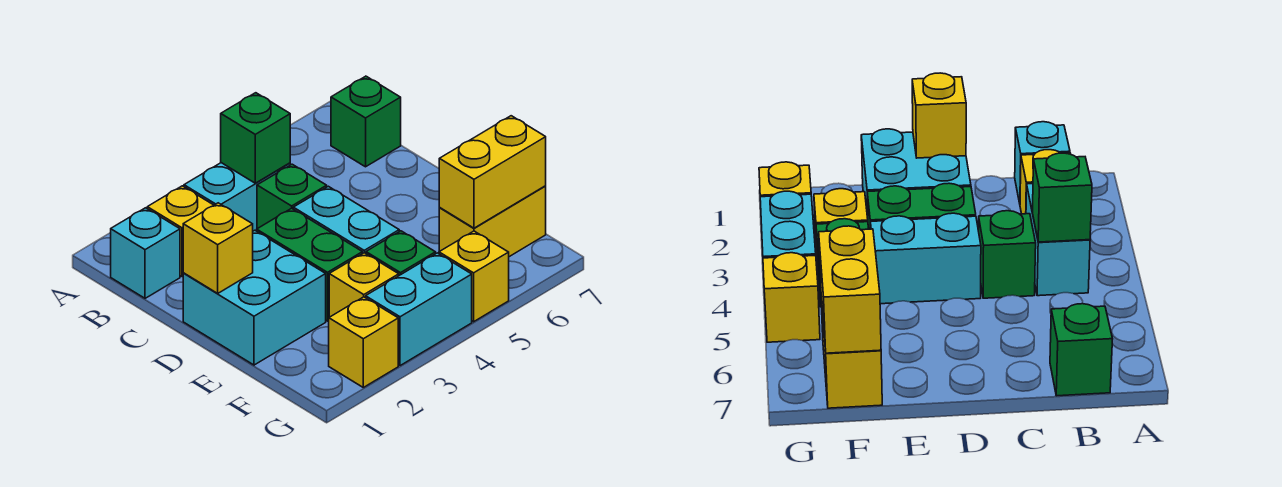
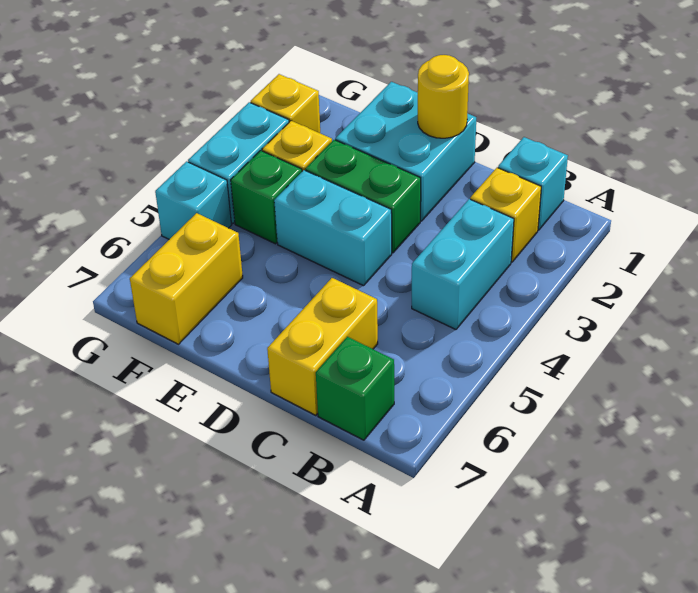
green brick B4 level 2 -> none
green brick C4 level 1 -> none
yellow brick D1 level 2 -> yellow round brick D1 level 2
yellow brick F6:F7 level 2 -> yellow brick C6:C7 level 1
yellow brick G5 level 1 -> cyan brick G5 level 1

